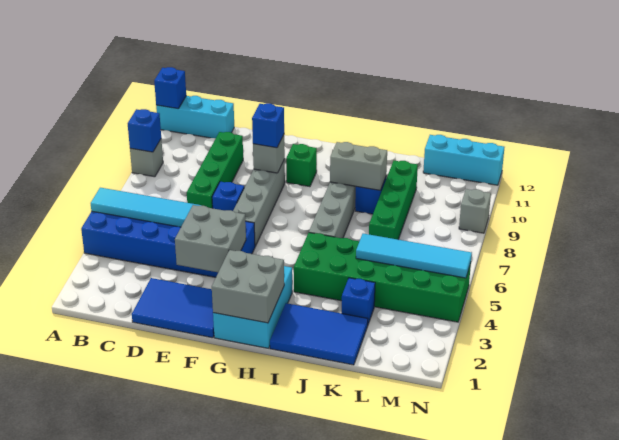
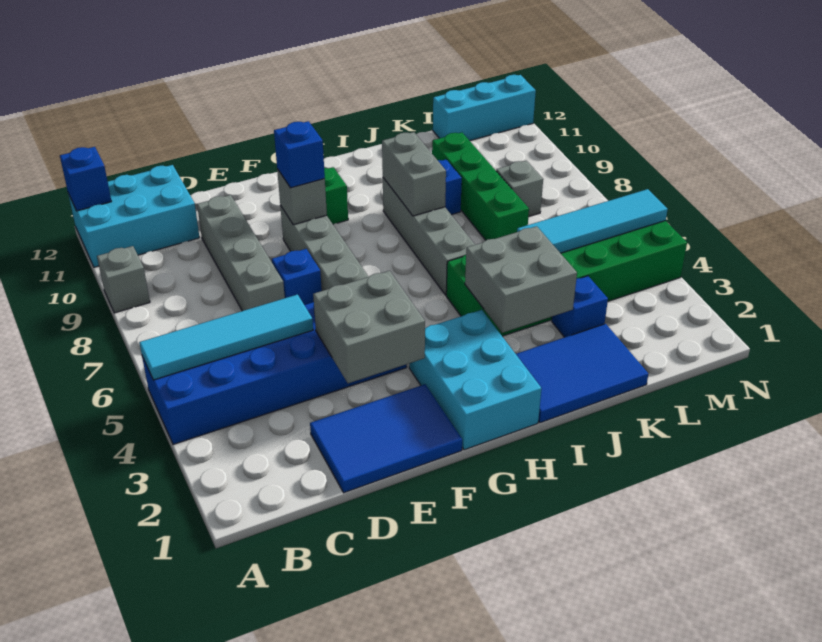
blue brick A9 level 2 -> none
cyan brick A12:C12 level 1 -> cyan brick A11:C12 level 1
green brick D7:D10 level 1 -> grey brick D7:D10 level 1
grey brick G1:H2 level 2 -> grey brick I3:J4 level 2
grey brick I9:J9 level 2 -> grey brick I8:I9 level 2
grey brick N9 level 1 -> grey brick L8 level 1

